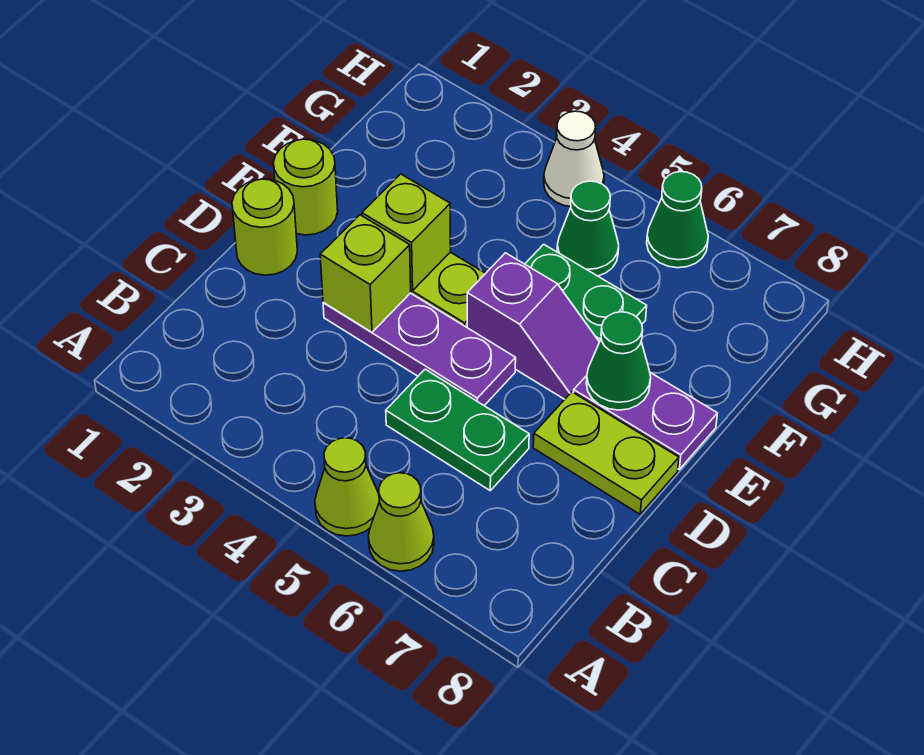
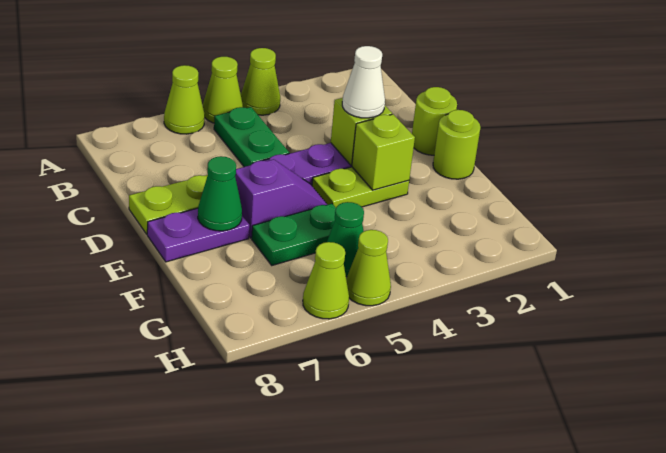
none -> lime cone A4 level 1
green plate C5:C6 level 1 -> green plate B5:C5 level 1
purple slope E5:E6 level 1 top 5 -> purple slope E5:E6 level 1 top 6
white cone H4 level 1 -> white cone D3 level 3
none -> lime cone H5 level 1
green cone H6 level 1 -> lime cone H6 level 1

